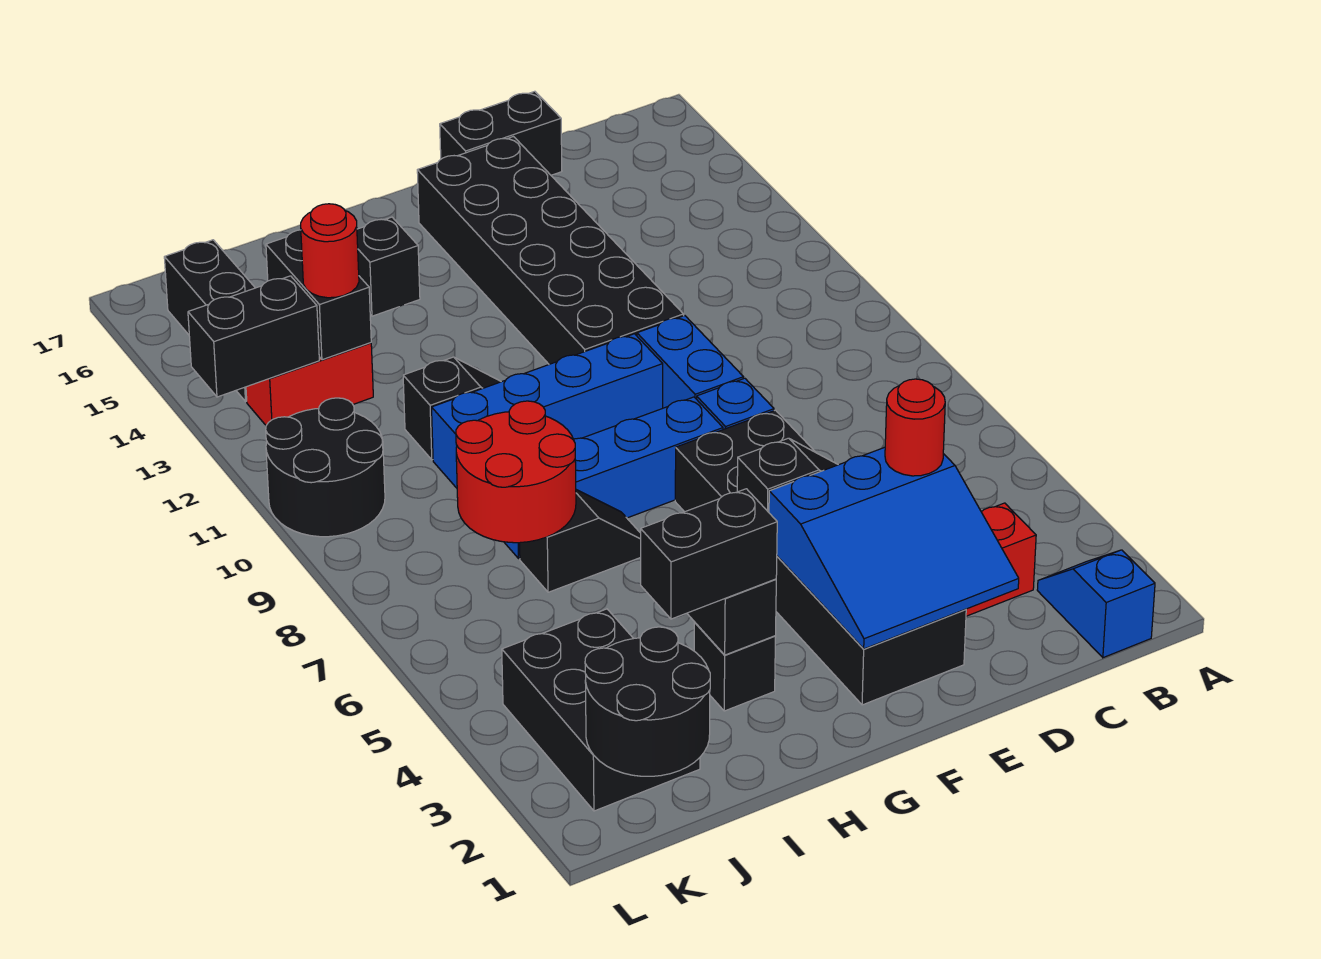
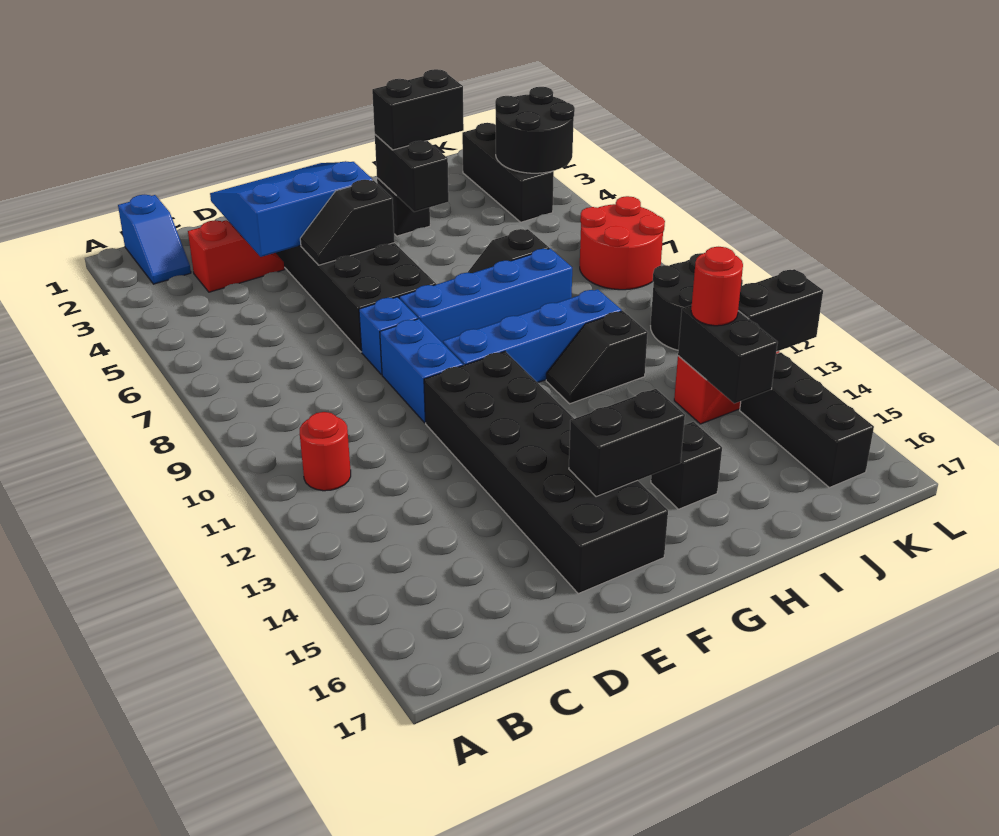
red round brick D4 level 3 -> red round brick B11 level 1
black brick D17:E17 level 1 -> black brick F15:G15 level 2
red round brick I7:J8 level 2 -> red round brick K7:L8 level 1
black round brick J1:K2 level 2 -> black round brick K3:L4 level 2
black brick J2:K4 level 1 -> black brick K2:K4 level 1

